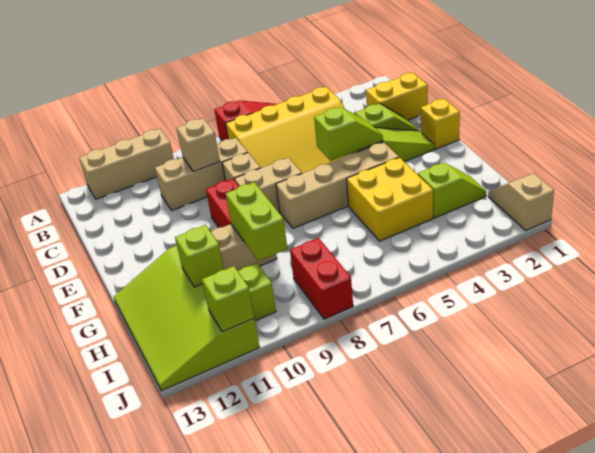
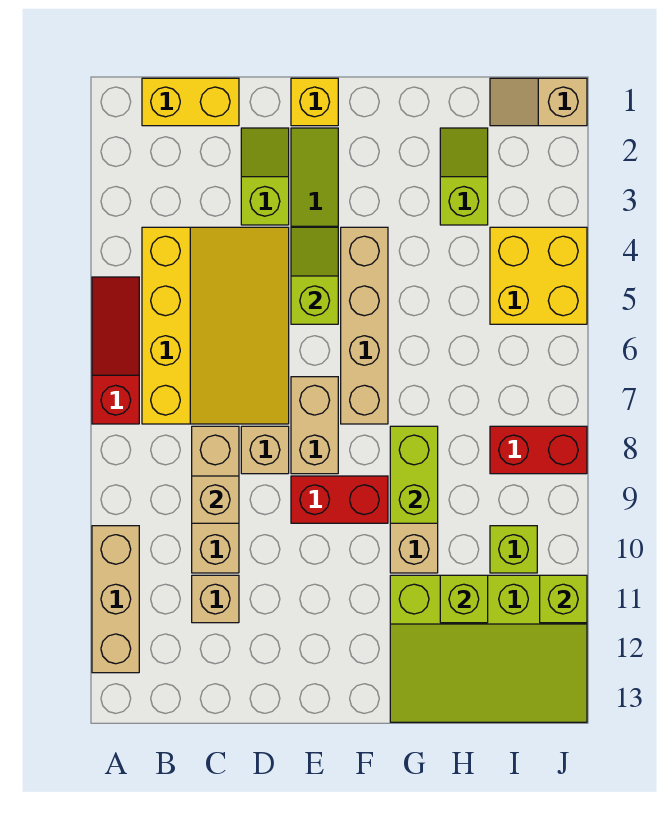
yellow brick C1:C2 level 1 -> yellow brick B1:C1 level 1
none -> tan brick C11 level 1
yellow brick G4:H5 level 1 -> yellow brick I4:J5 level 1
lime brick G9:H9 level 2 -> lime brick G8:G9 level 2

